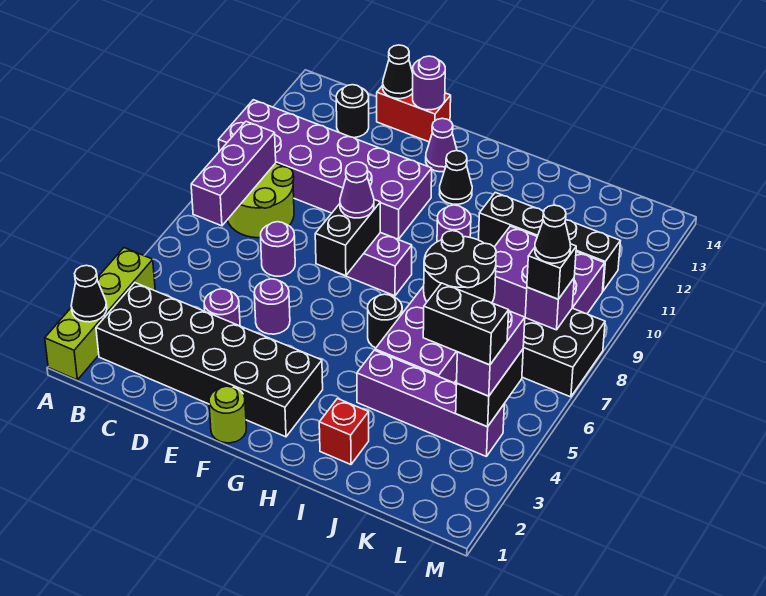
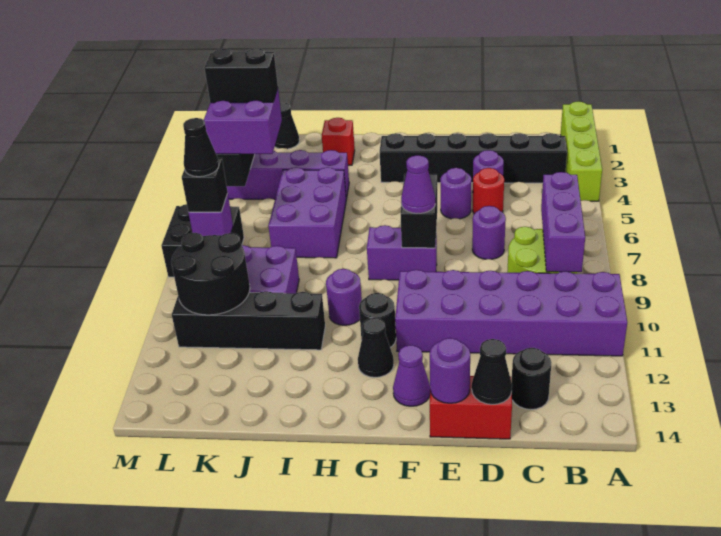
black cone A2 level 2 -> black cone K1 level 1
black brick B2:G3 level 1 -> black brick B3:G3 level 1
none -> red round brick D5 level 1
lime round brick F1 level 1 -> none
black round brick H6 level 1 -> black round brick G11 level 1
black round brick I7:J8 level 2 -> black round brick K10:L11 level 2
purple brick L4:L5 level 3 -> purple brick K4:L5 level 3

